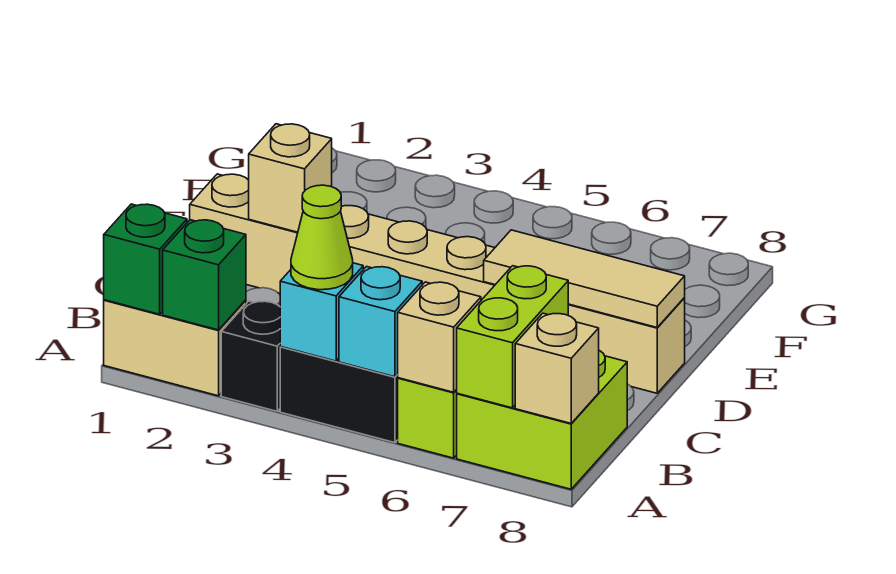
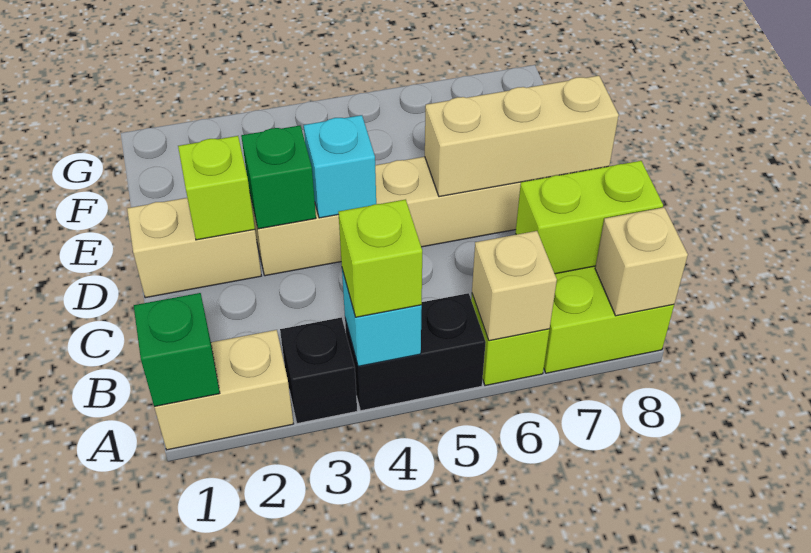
green brick A2 level 2 -> green brick D3 level 2
lime cone A4 level 3 -> lime brick A4 level 3
cyan brick A5 level 2 -> cyan brick D4 level 2
lime brick A7:B7 level 2 -> lime brick B7:B8 level 2
tan brick D2 level 2 -> lime brick D2 level 2
tan tile D6:D8 level 2 -> tan brick D6:D8 level 2

